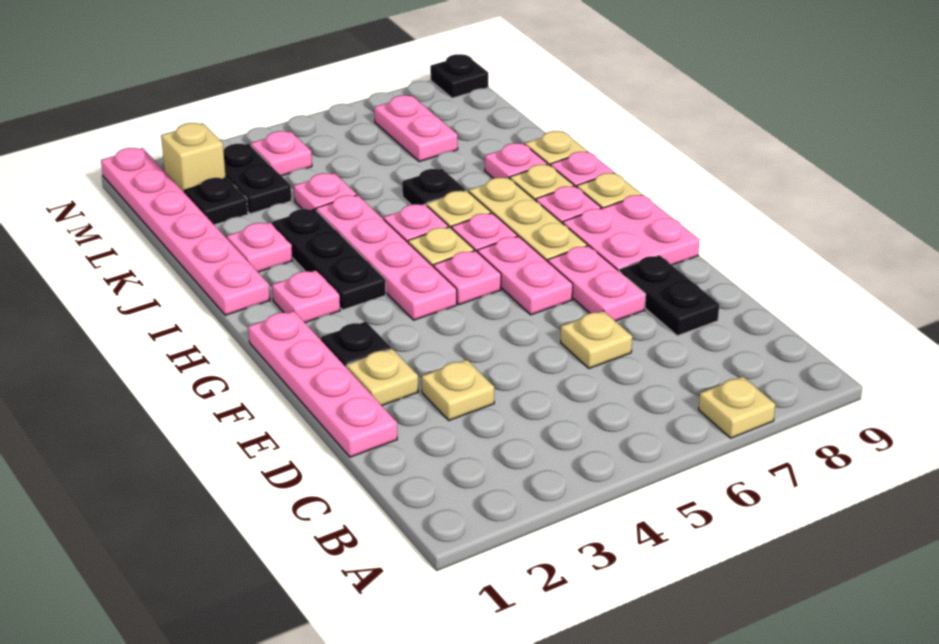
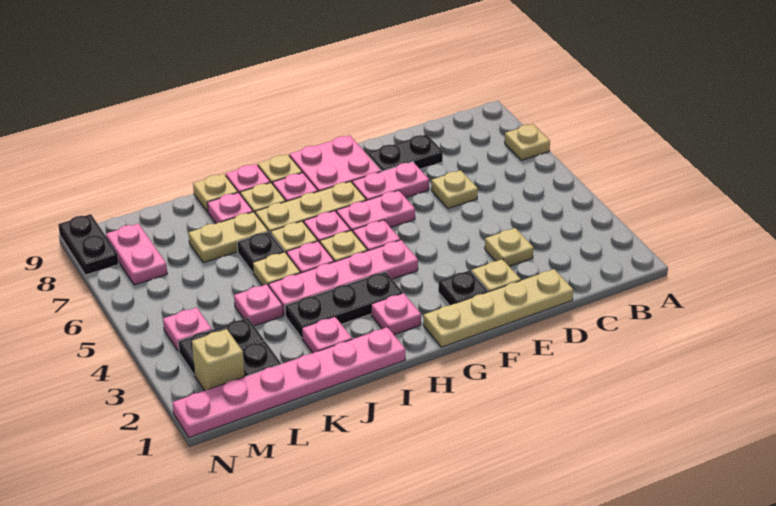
pink plate D1:G1 level 1 -> tan plate D1:G1 level 1
none -> tan plate J5 level 1
none -> tan plate J7:K7 level 1
pink plate L7:M7 level 1 -> pink plate M7:M8 level 1
black plate N9 level 1 -> black plate N8:N9 level 1

